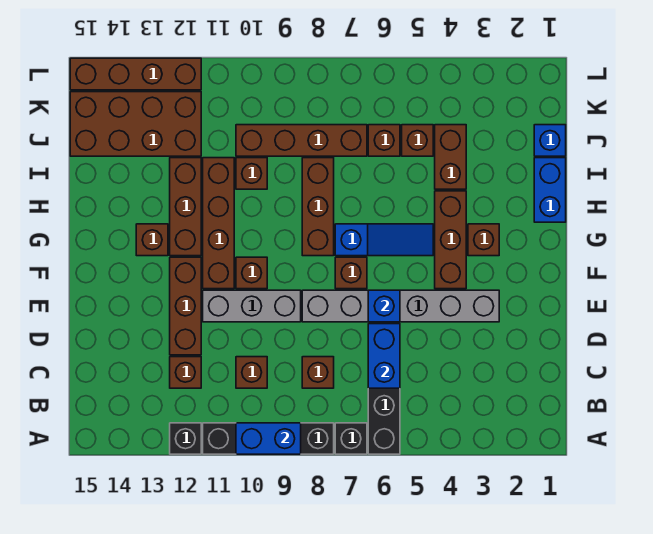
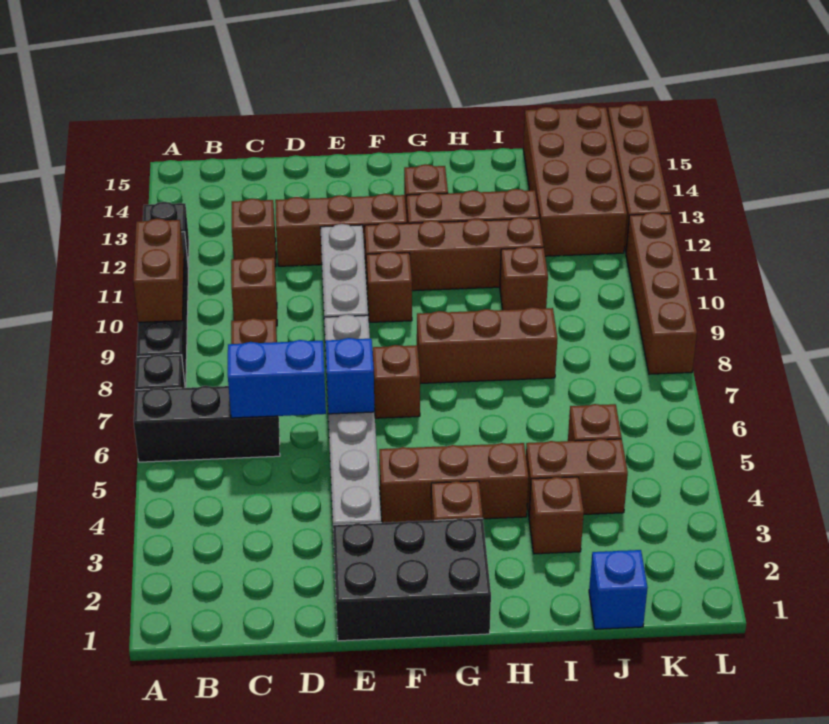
blue brick A9:A10 level 2 -> brown brick A9:A10 level 2
none -> black brick E1:G2 level 1
blue slope G5:G7 level 1 top 7 -> none
blue brick H1:I1 level 1 -> none
brown brick J6 level 1 -> brown brick I3 level 1
brown brick J7:J10 level 1 -> brown brick L8:L11 level 1

